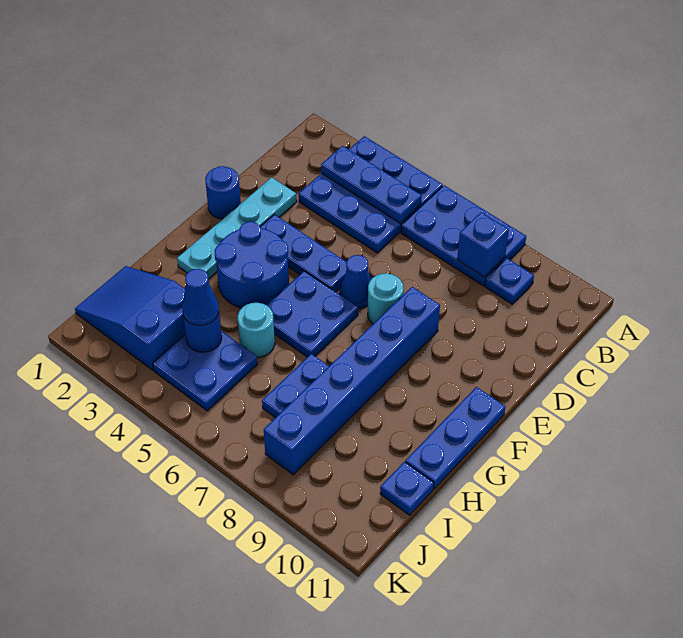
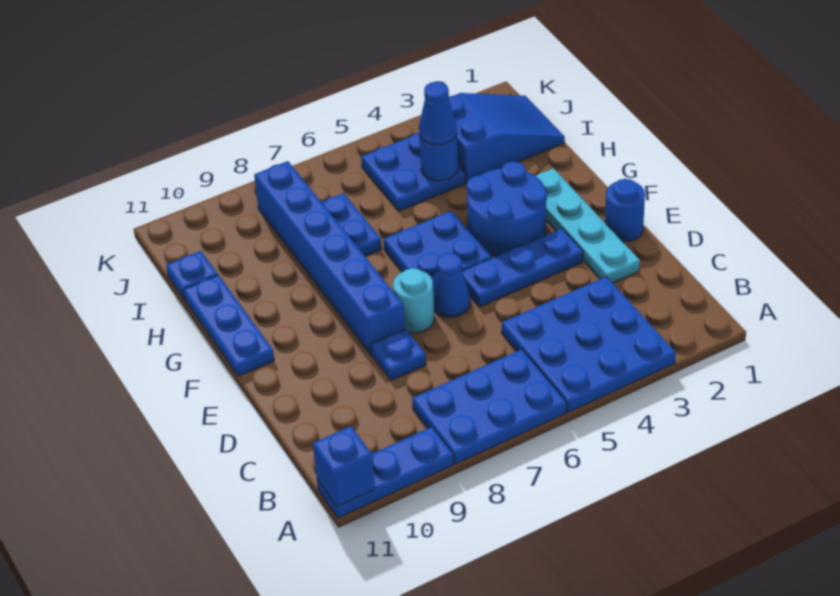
blue plate B3:B5 level 2 -> blue plate A9:A11 level 1
blue brick B8 level 2 -> blue brick A11 level 2
blue plate B9 level 1 -> blue plate D8 level 1
cyan round brick H5 level 1 -> none

